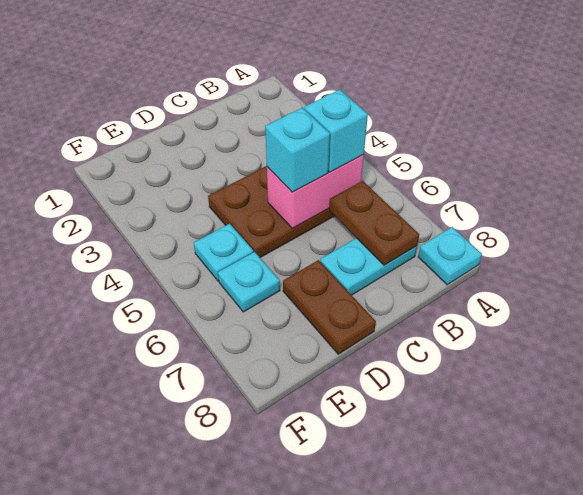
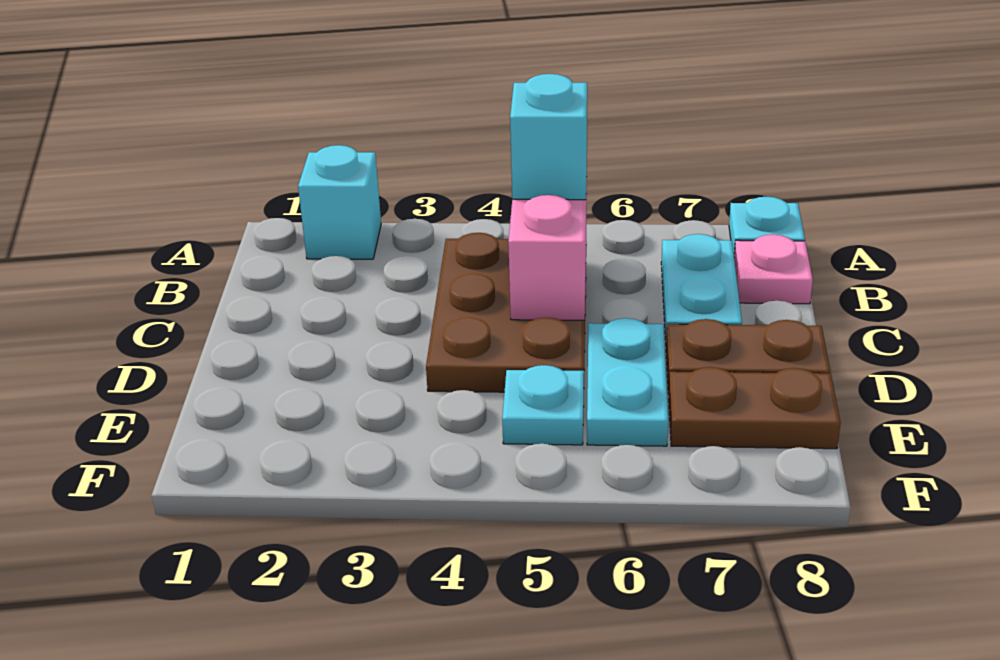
brown plate B6:B7 level 2 -> brown plate E7:E8 level 1
none -> pink plate B8 level 1
cyan brick C5 level 3 -> cyan brick A2 level 1
cyan plate E6 level 1 -> cyan plate D6:E6 level 1

